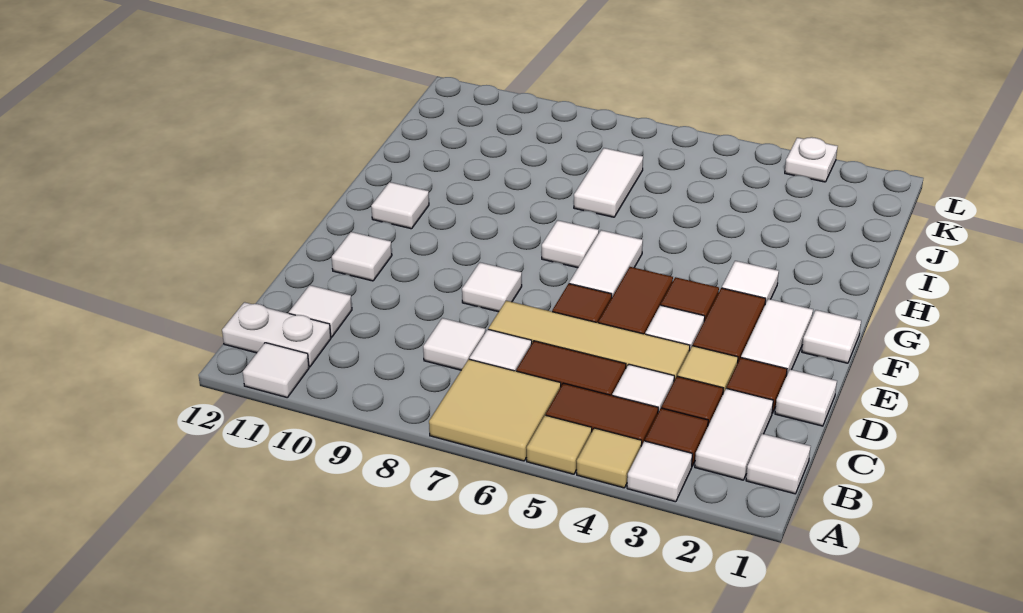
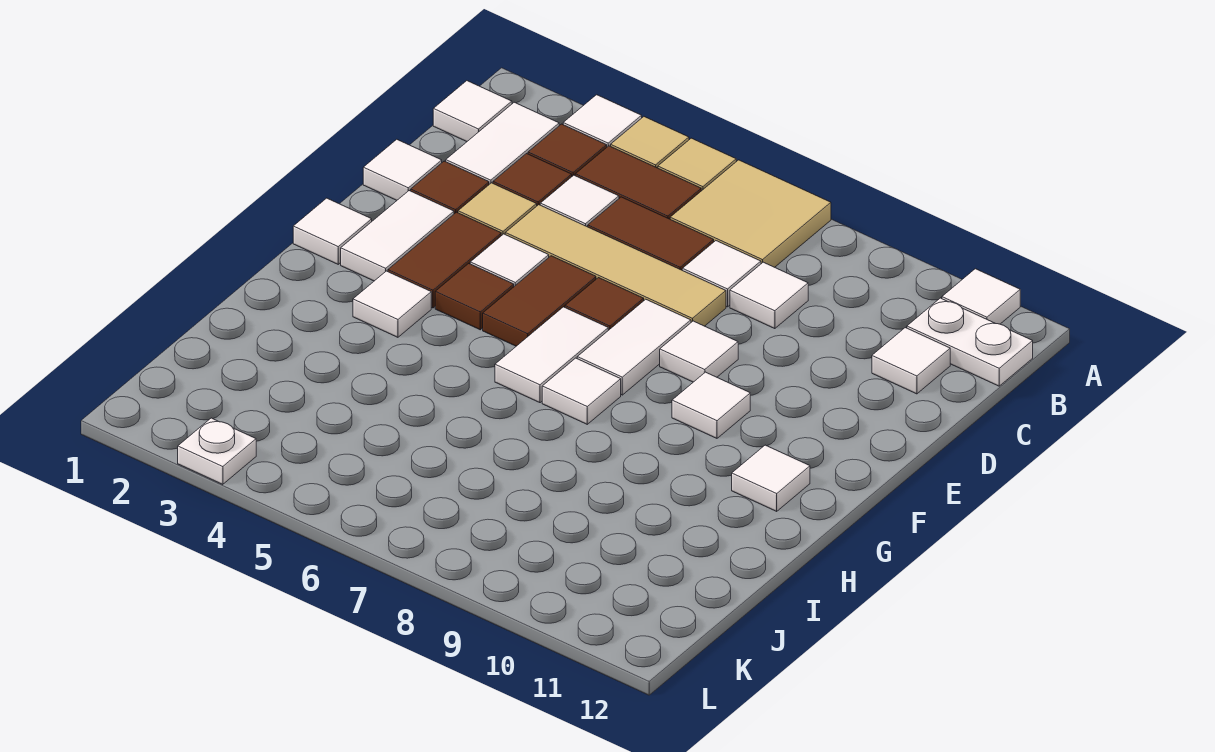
white tile E11 level 1 -> white tile F9 level 1
white tile I7:J7 level 1 -> white tile E7:F7 level 1

